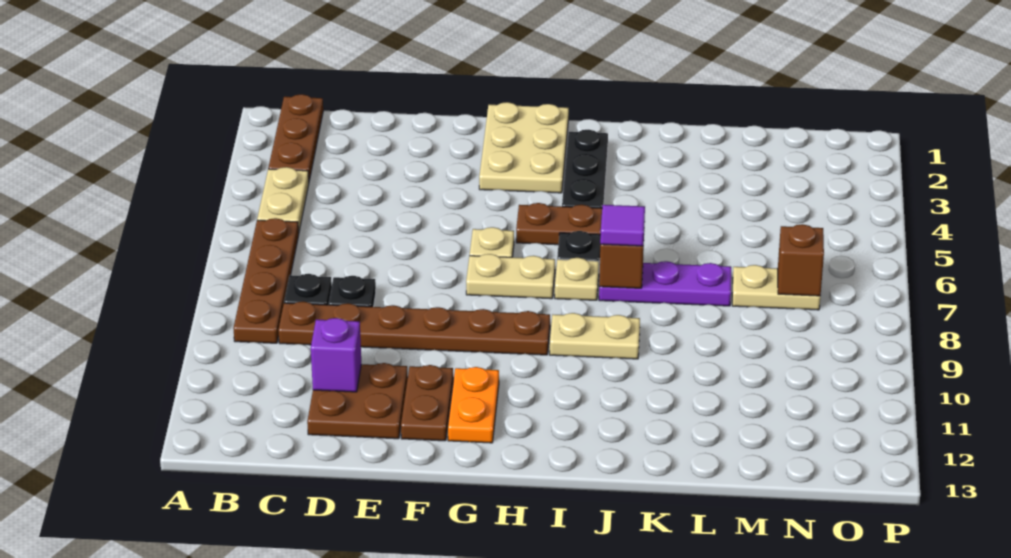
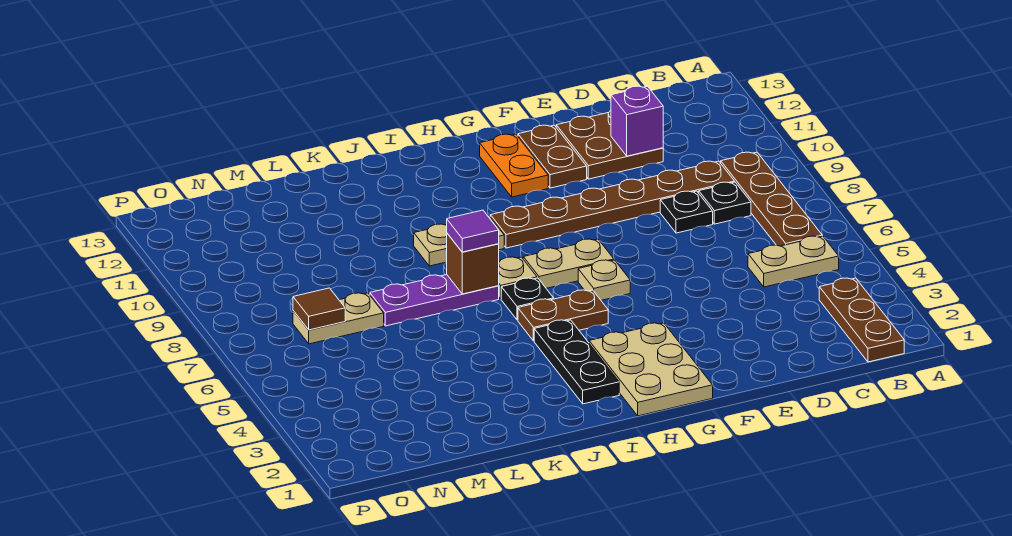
tan plate B4:B5 level 1 -> tan plate B5:C5 level 1
brown brick N7 level 2 -> brown tile N7 level 2

